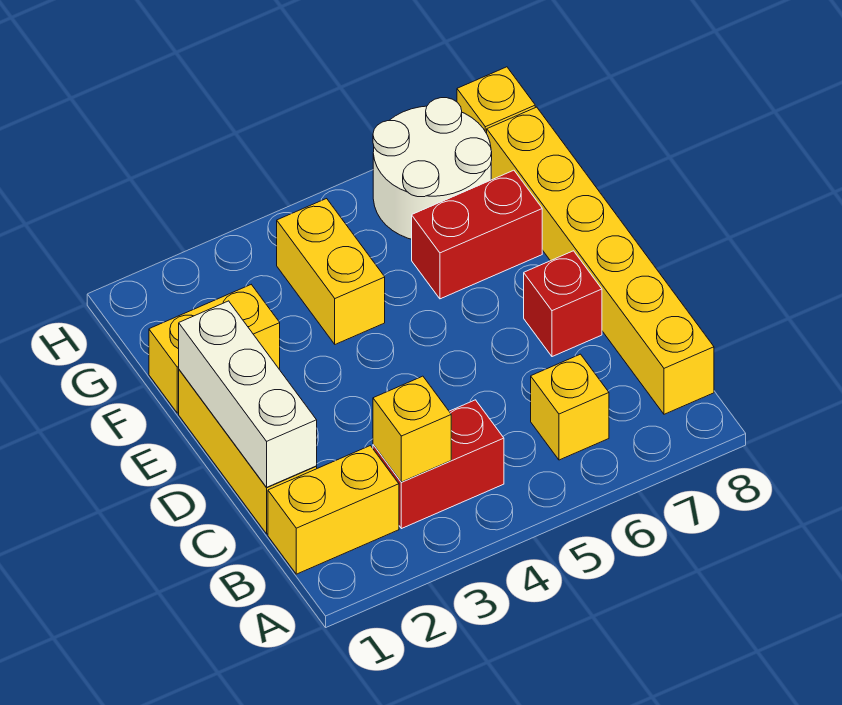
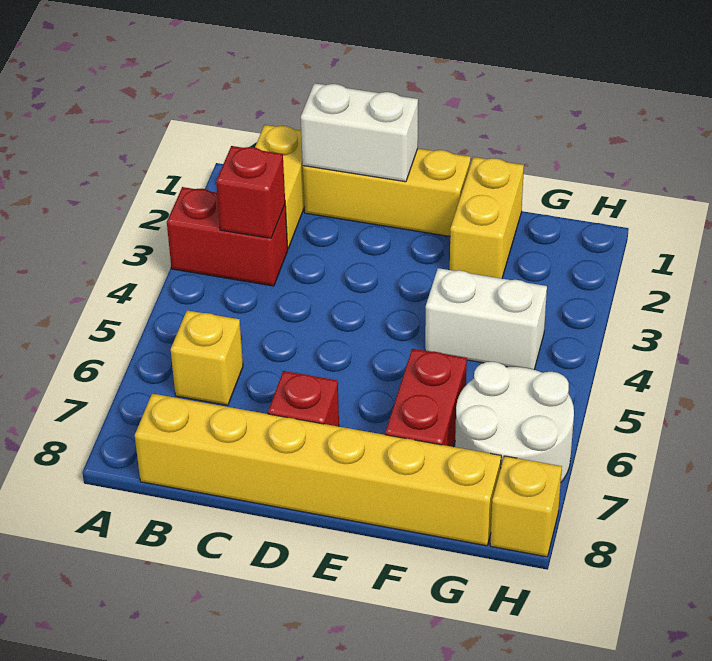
red brick B3:B4 level 1 -> red brick A3:B3 level 1
yellow brick B3 level 2 -> red brick B3 level 2
white brick C1:E1 level 2 -> white brick C1:D1 level 2
yellow brick F4:G4 level 1 -> white brick F4:G4 level 1

